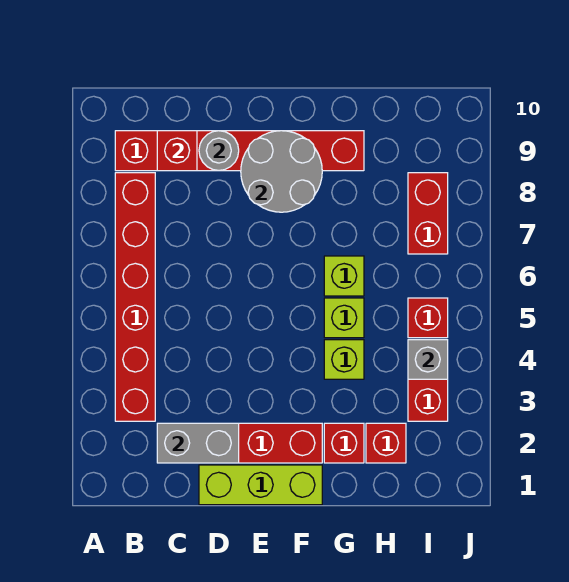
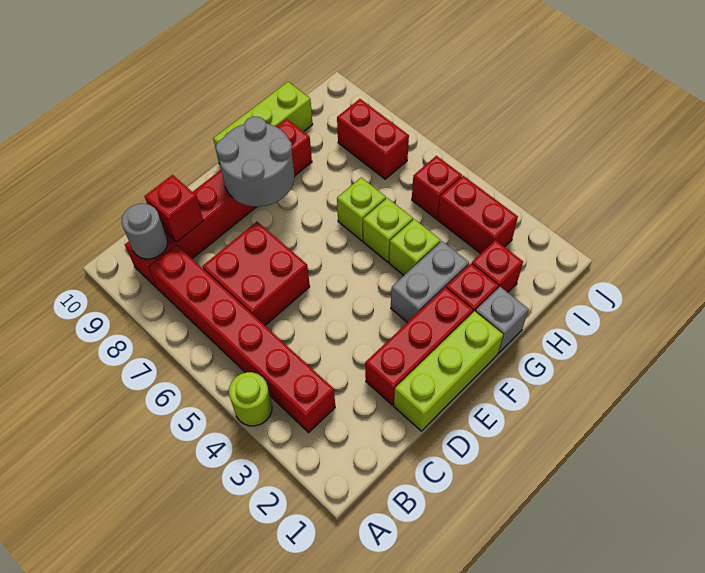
none -> lime round brick A4 level 1
grey brick C2:D2 level 2 -> grey brick F3:G3 level 1
none -> red brick C6:D7 level 1
grey round brick D9 level 2 -> grey round brick B9 level 2
none -> lime brick F10:H10 level 1
grey brick I4 level 2 -> grey brick G1 level 1

